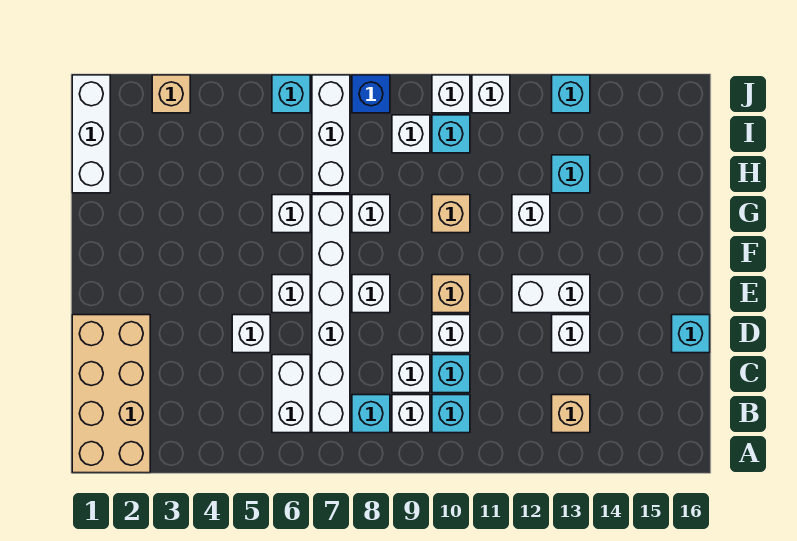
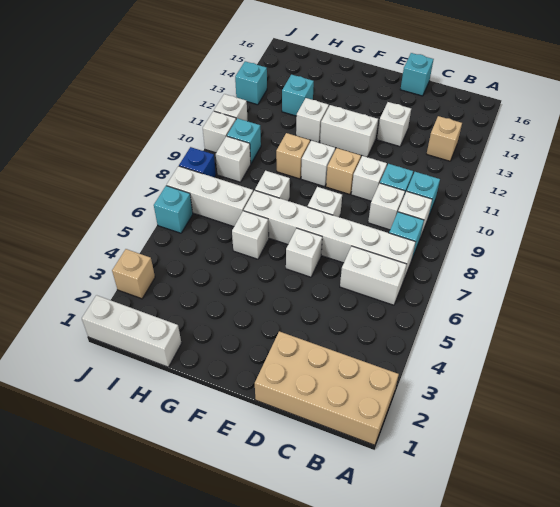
white brick D5 level 1 -> white brick F10 level 1
white brick E12:E13 level 1 -> white brick E12:F12 level 1

